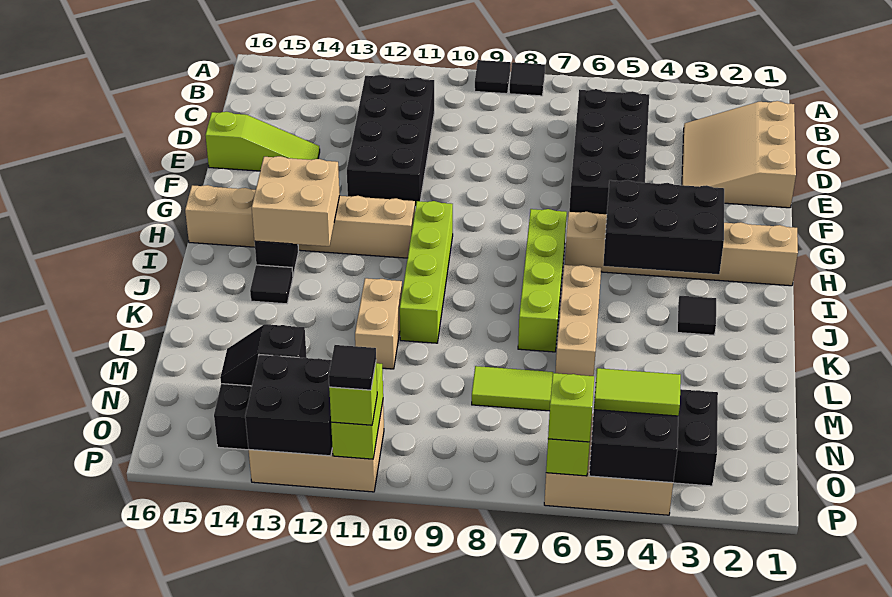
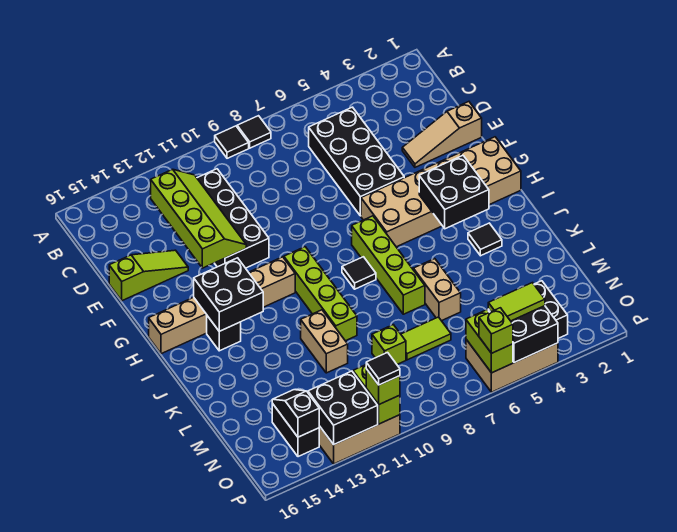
tan slope C1:E3 level 1 top 1 -> tan slope E1:E3 level 1 top 1
none -> lime slope C12:F13 level 2 top 13
tan brick H1:H6 level 1 -> tan brick G1:H6 level 1
black brick H3:I5 level 2 -> black brick H3:I4 level 2
tan brick H13:I14 level 2 -> black brick H13:I14 level 2
tan brick J6:L6 level 1 -> tan brick K6:L6 level 1
black tile J14 level 1 -> black tile I8 level 1
none -> lime brick M9 level 1
black slope N13:N14 level 2 top 13 -> black slope N14:O14 level 2 top O

